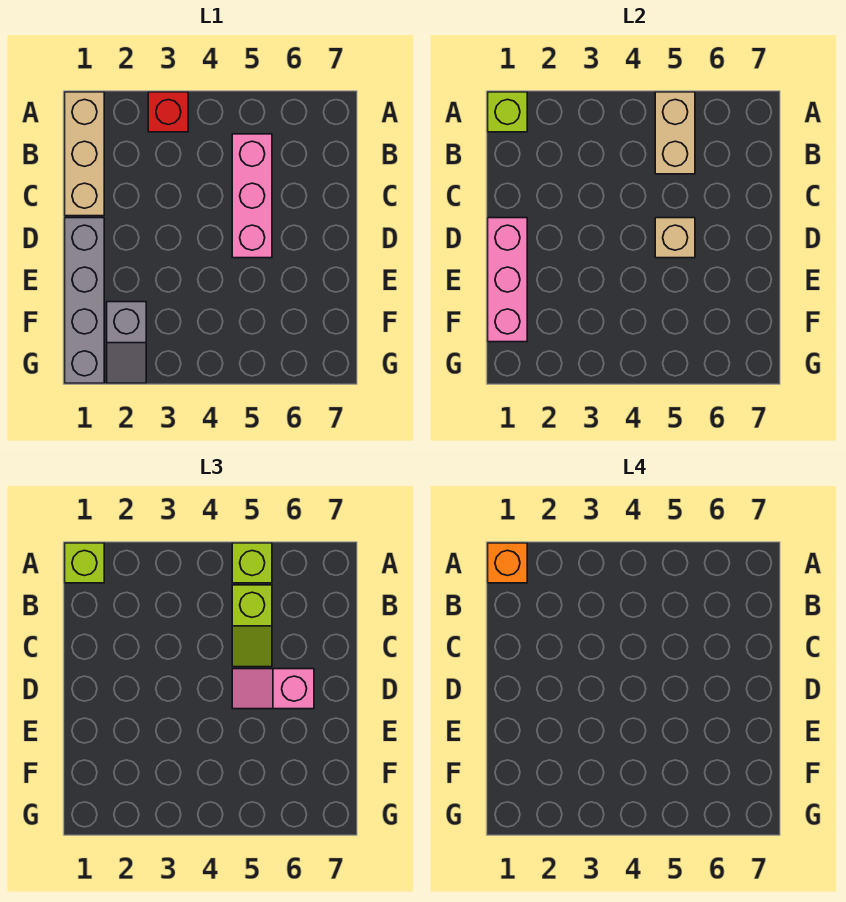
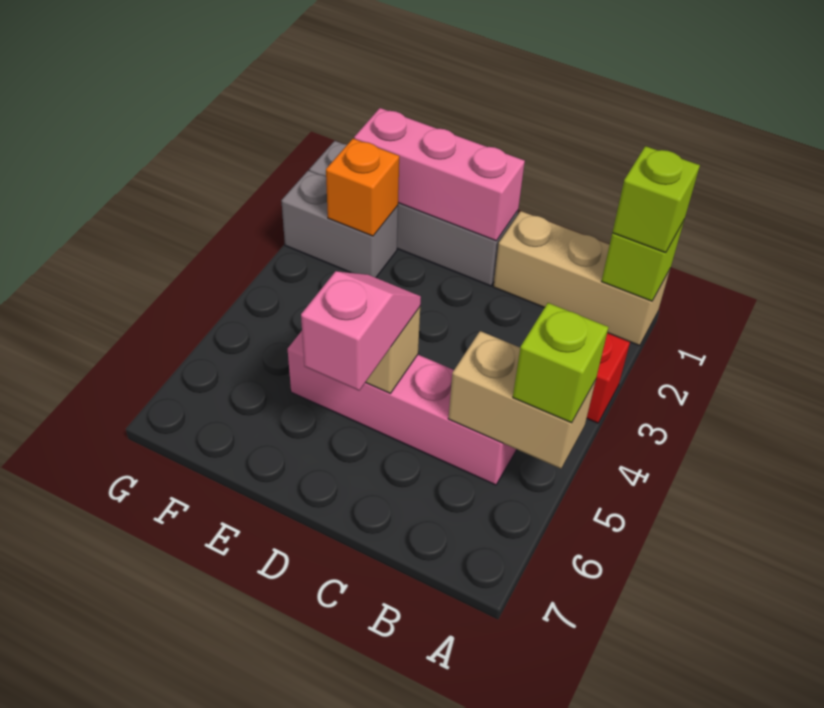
orange brick A1 level 4 -> orange brick F2 level 2
pink brick B5:D5 level 1 -> pink brick B5:E5 level 1
lime slope B5:C5 level 3 top B -> none
grey slope F2:G2 level 1 top F -> grey brick F2:G2 level 1

